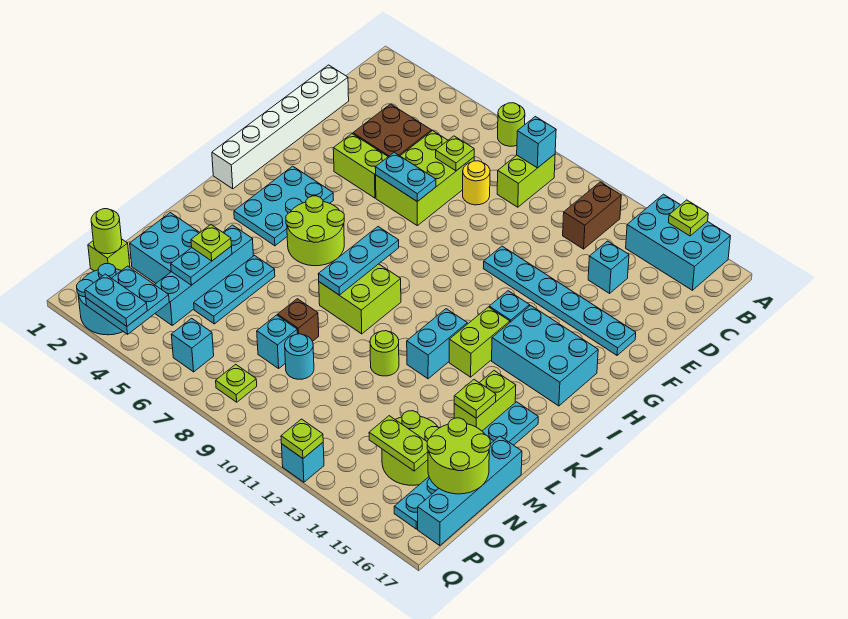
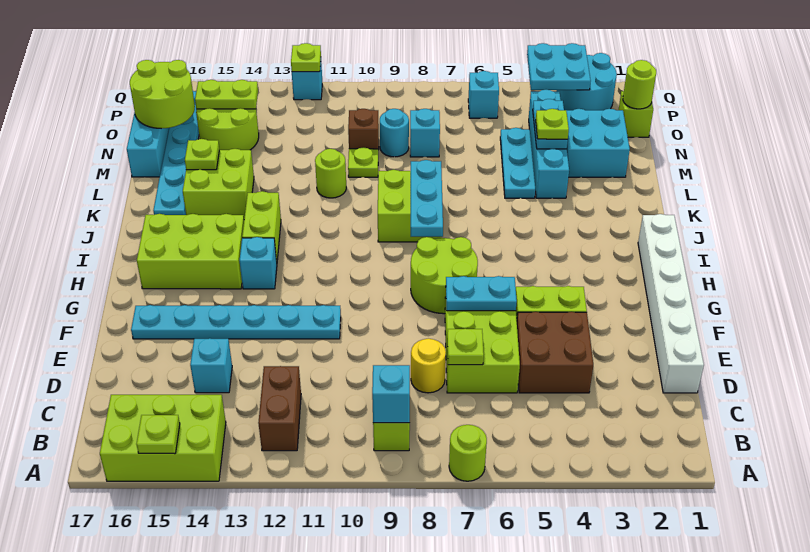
cyan brick A14:B16 level 1 -> lime brick A14:B16 level 1
cyan plate H3:J4 level 1 -> none
cyan brick H14:I16 level 1 -> lime brick H14:I16 level 1
lime round brick I5:J6 level 1 -> lime round brick G7:H8 level 1
cyan brick J12:K12 level 1 -> none
lime brick K15:L15 level 1 -> lime brick K14:L15 level 1
brown brick M8 level 1 -> brown brick N10 level 1
lime plate P8 level 1 -> lime plate M10 level 1
cyan plate Q3:Q4 level 3 -> none

